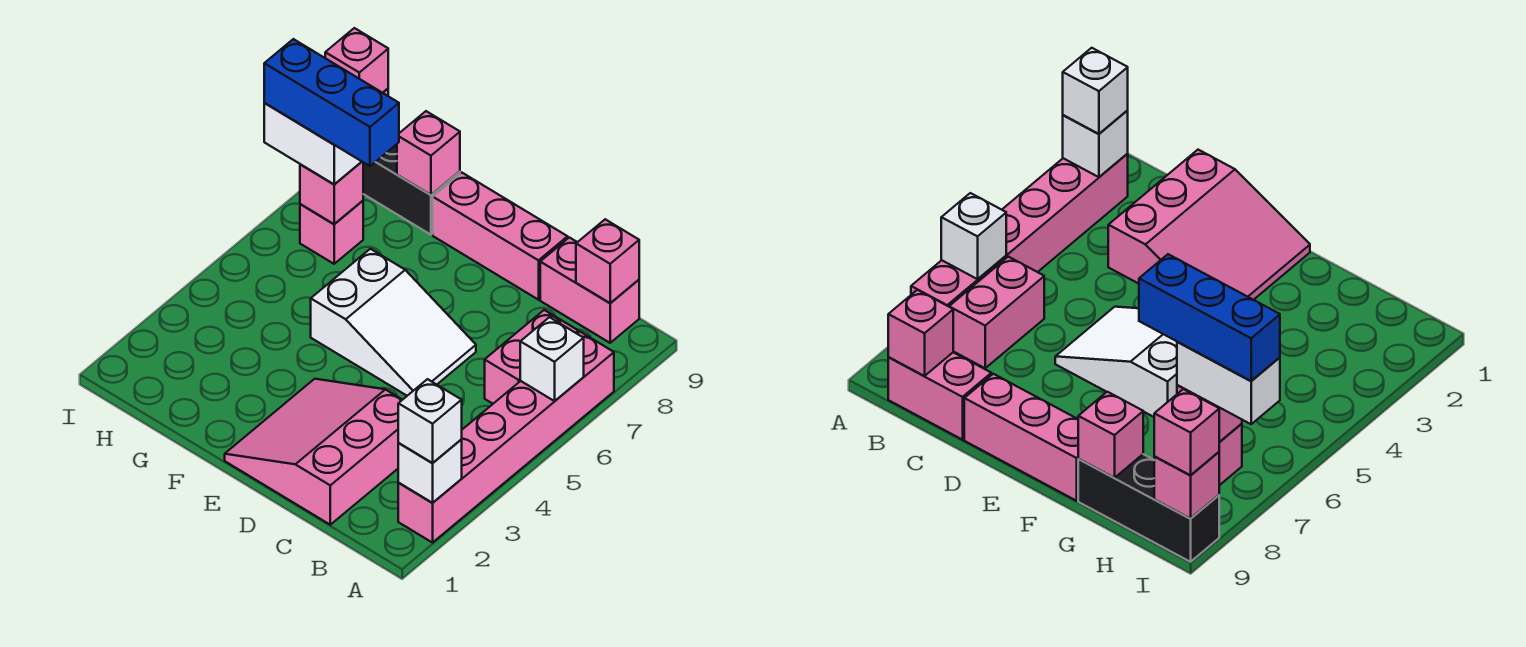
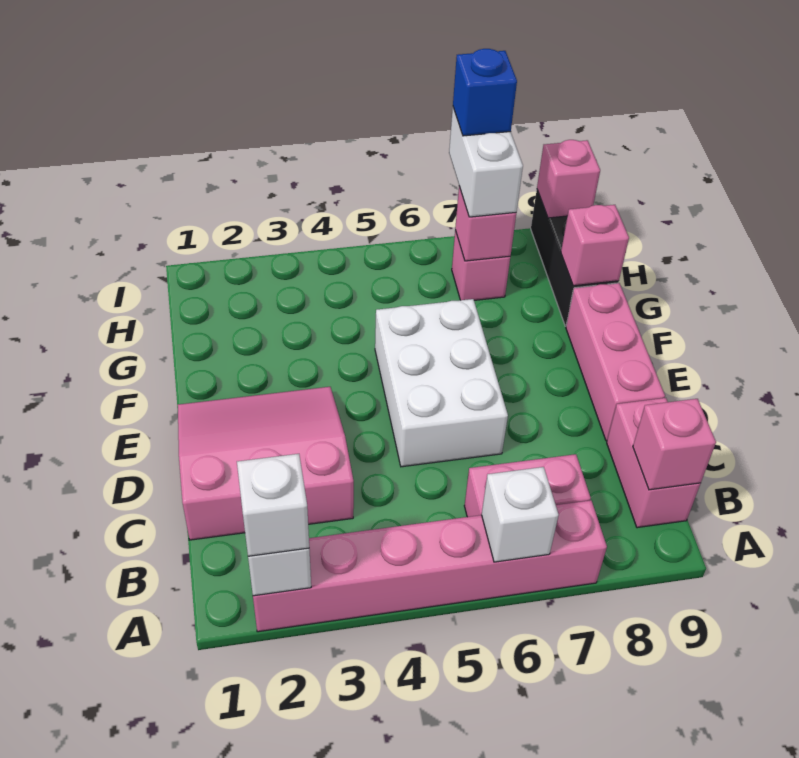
white slope D5:F6 level 1 top F -> white brick D5:F6 level 1
blue brick G7:I7 level 4 -> blue brick I7 level 4
pink brick I9 level 3 -> none

